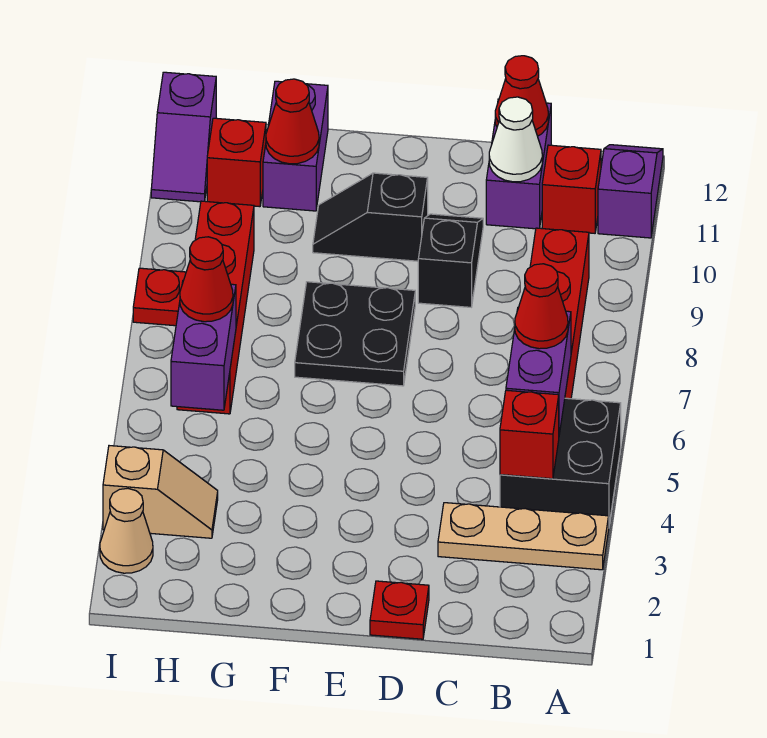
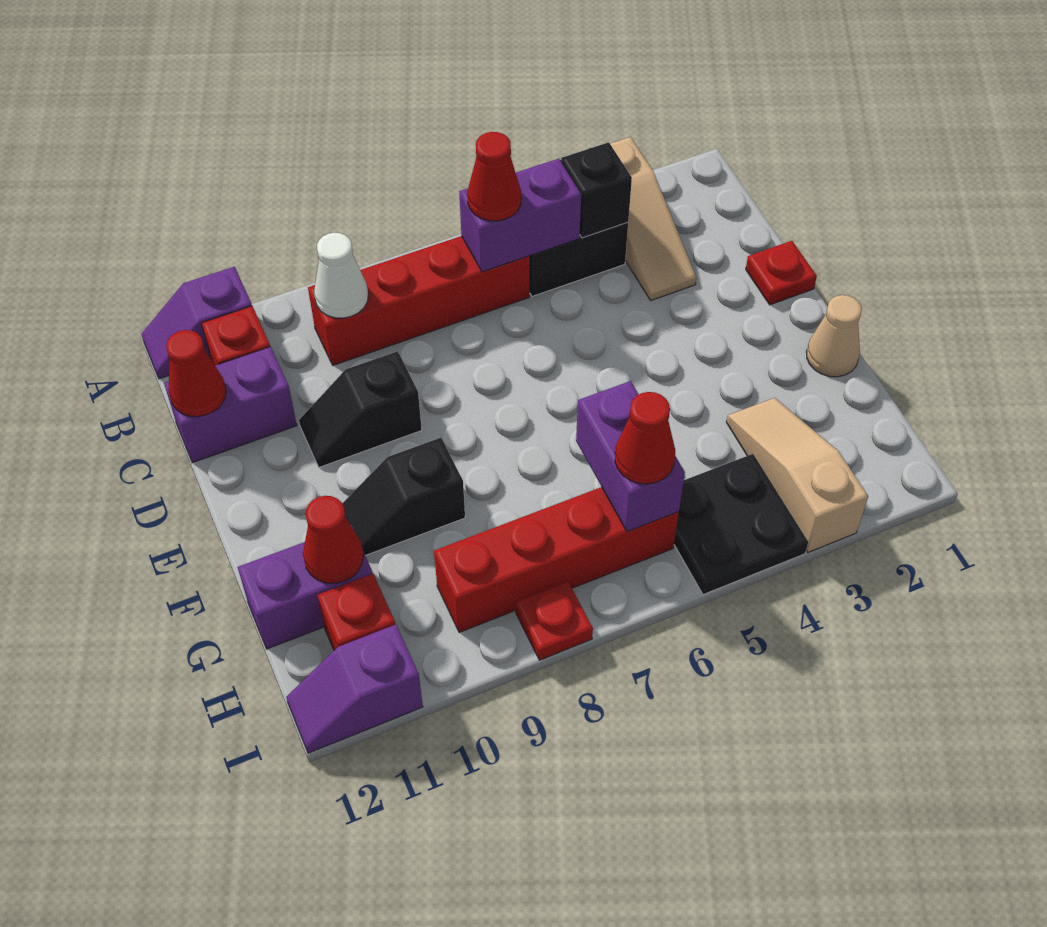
tan plate A3:C3 level 1 -> tan slope A3:C3 level 1 top A
red brick B4 level 2 -> black brick B4 level 2
white cone C11 level 2 -> white cone B9 level 2
black plate E7:F8 level 1 -> black plate H4:I5 level 1
black slope E10:F10 level 1 top E -> black slope F9:F10 level 1 top 9
tan slope H3:I3 level 1 top I -> tan slope G3:I3 level 1 top I
purple brick H5:H6 level 2 -> purple brick G6:H6 level 2
tan cone I2 level 1 -> tan cone F1 level 1
purple slope I11:I12 level 1 top 12 -> purple slope I11:I12 level 1 top 11

